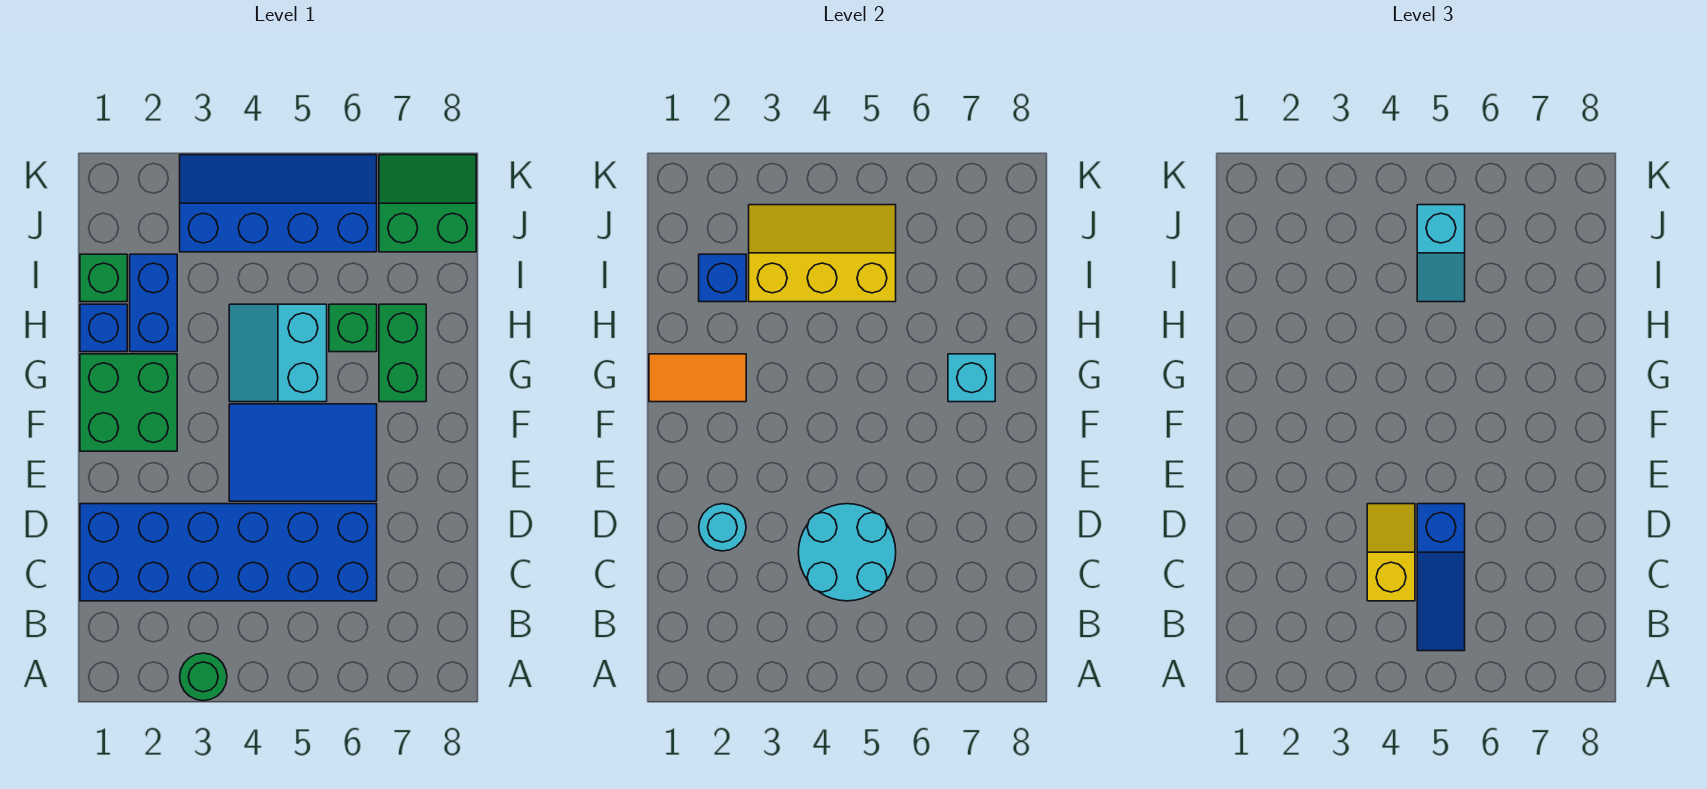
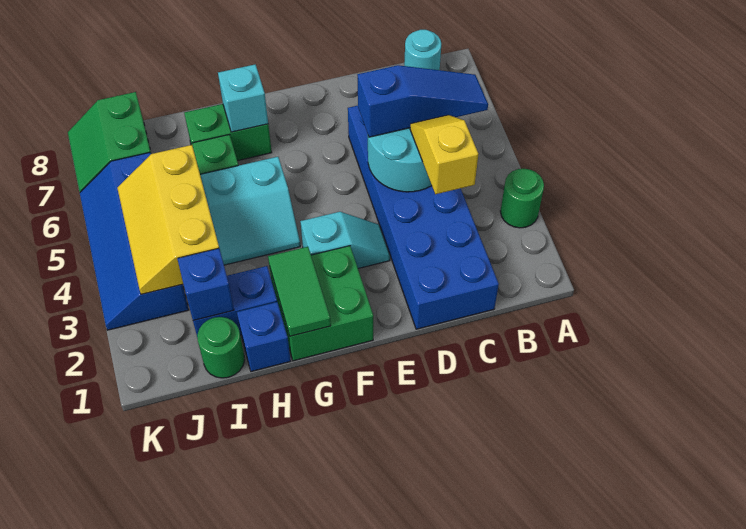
yellow slope C4:D4 level 3 top C -> yellow slope C3:C4 level 3 top 3
cyan round brick D2 level 2 -> cyan round brick B8 level 1
blue tile E4:F6 level 1 -> none
orange tile G1:G2 level 2 -> green tile G1:G2 level 2
green brick I1 level 1 -> green round brick I1 level 1
cyan slope I5:J5 level 3 top J -> cyan slope E3:F3 level 1 top F

